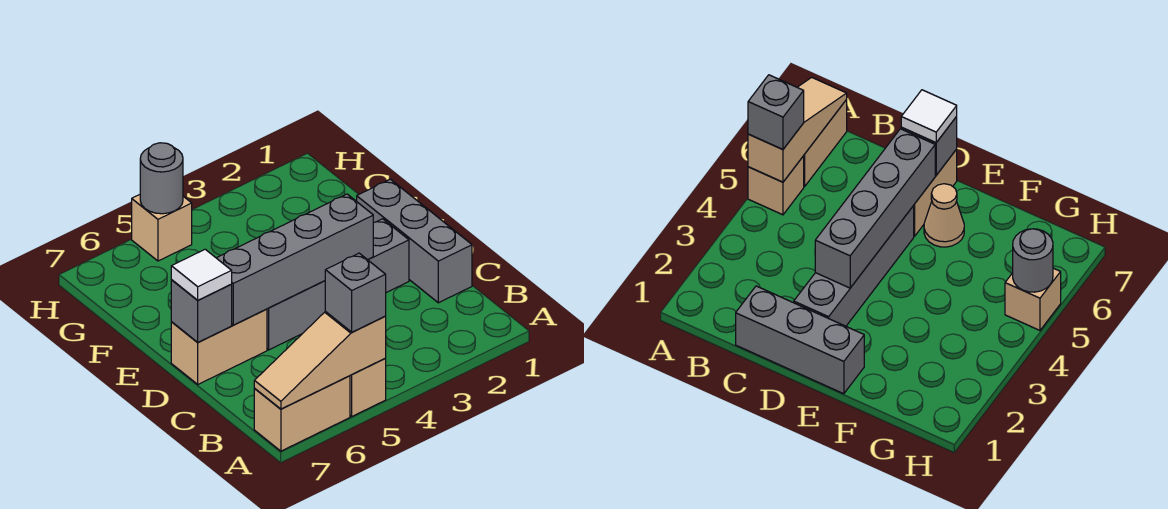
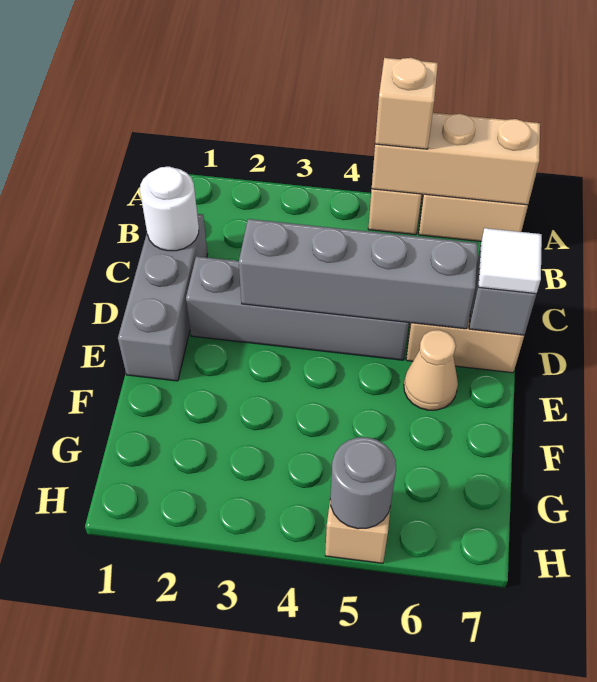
tan slope A5:A7 level 2 top 5 -> tan brick A5:A7 level 2
grey brick A5 level 3 -> tan brick A5 level 3
none -> white round brick C1 level 2

